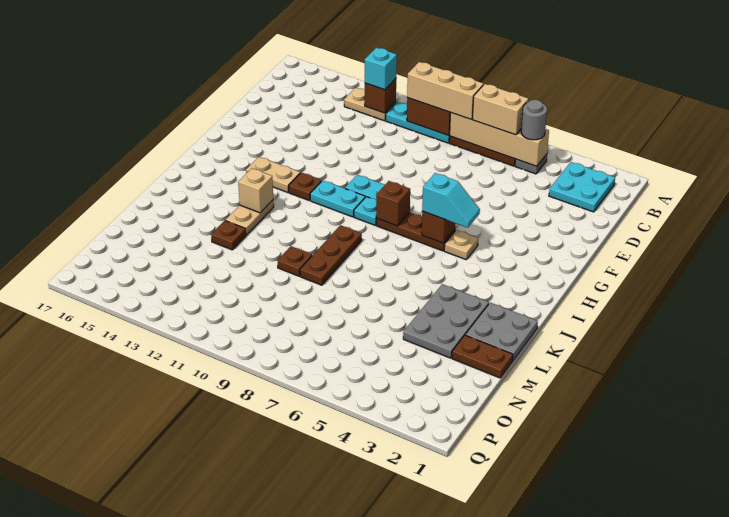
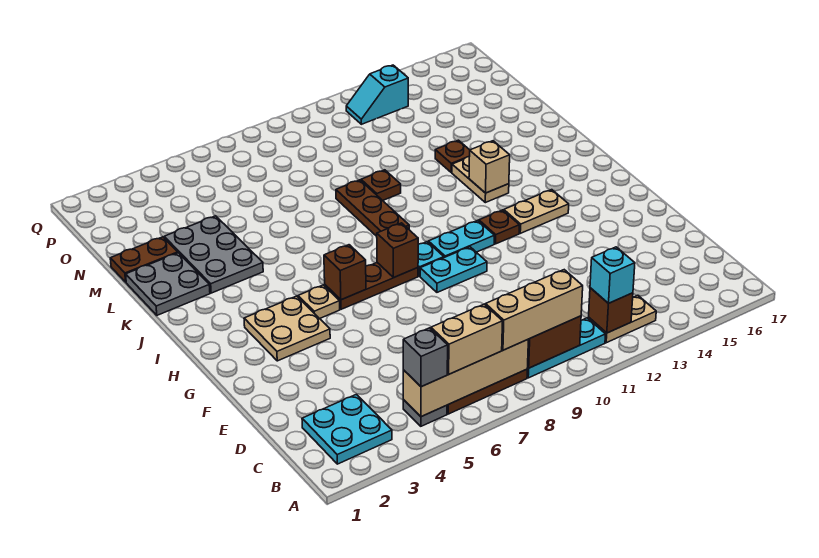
grey round brick B5 level 3 -> grey brick B5 level 3
none -> tan plate G3:H4 level 1
cyan slope H5:H6 level 3 top 6 -> cyan slope P12:P13 level 1 top 13

